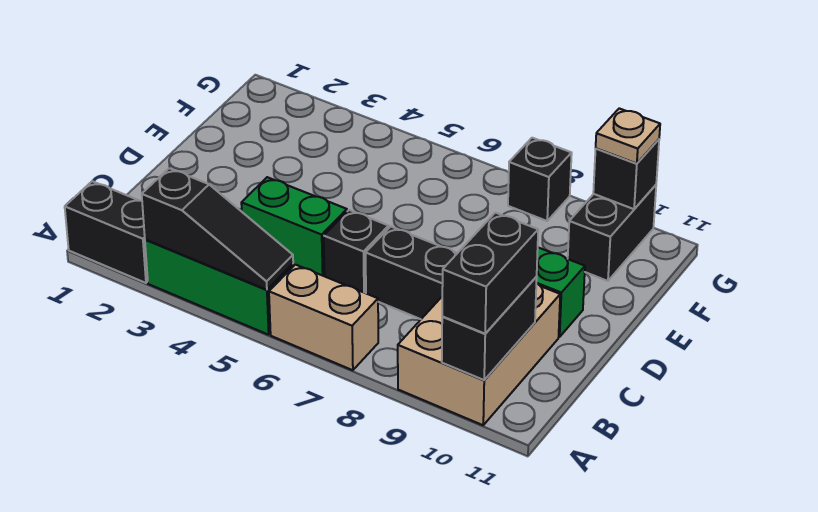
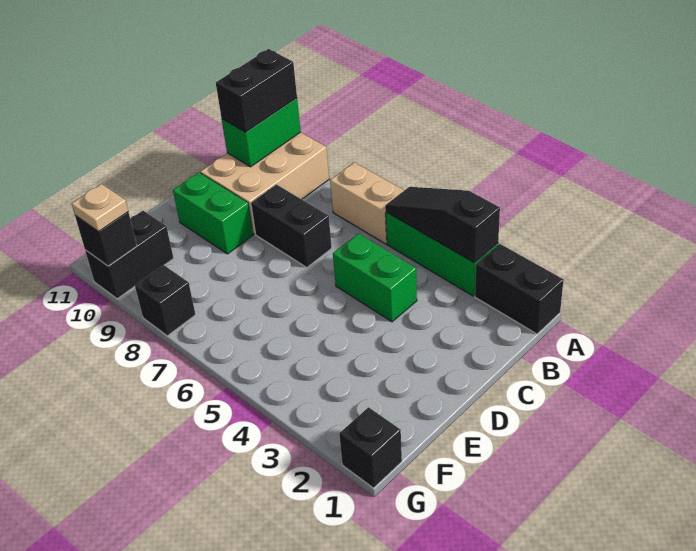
black brick A10:B10 level 2 -> green brick A10:B10 level 2
black brick C6 level 1 -> black brick G1 level 1

